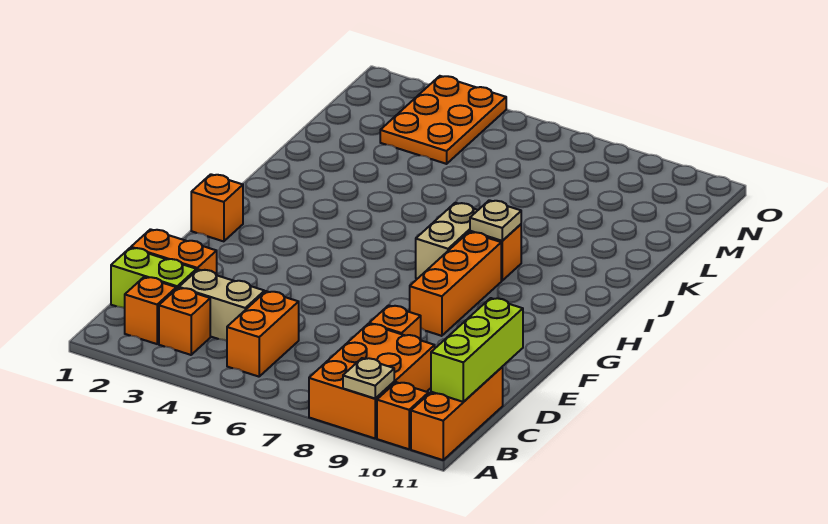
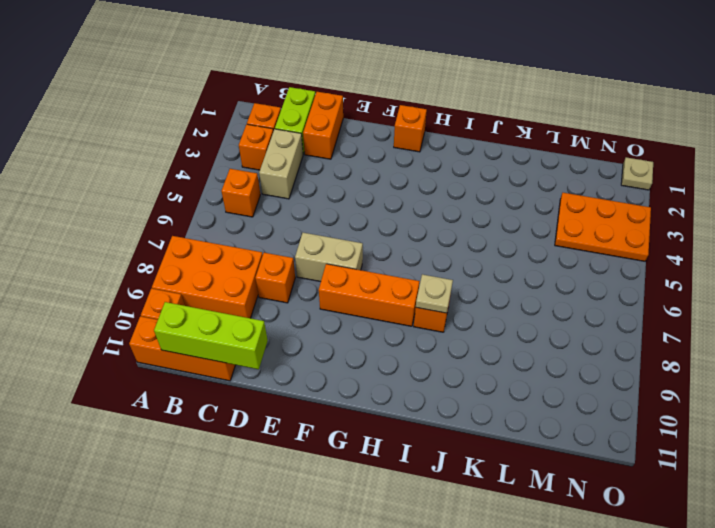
tan plate A9 level 2 -> tan plate O1 level 1
orange brick B5:C5 level 1 -> orange brick B5 level 1
tan brick H7:I7 level 1 -> tan brick E7:F7 level 1

